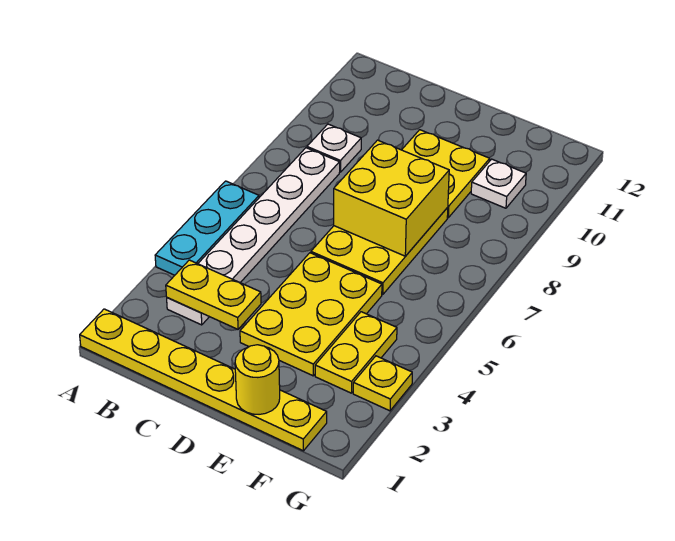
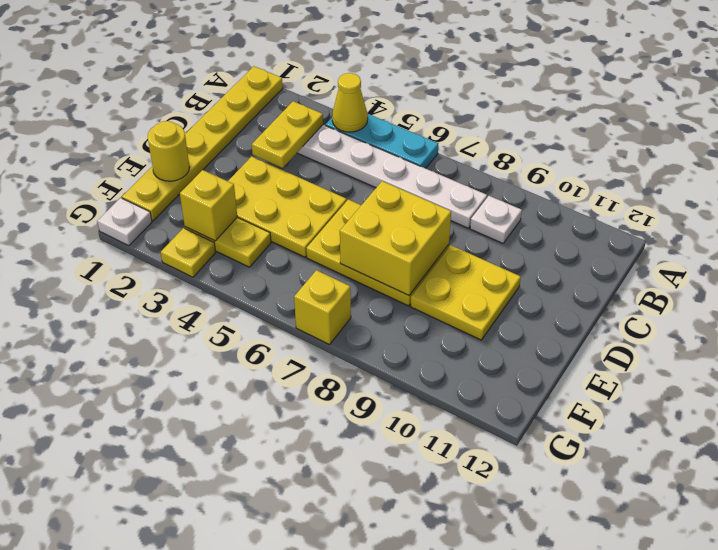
none -> yellow cone A4 level 2
none -> yellow brick F3 level 2
white plate F10 level 1 -> white plate G1 level 1
none -> yellow brick G7 level 1

